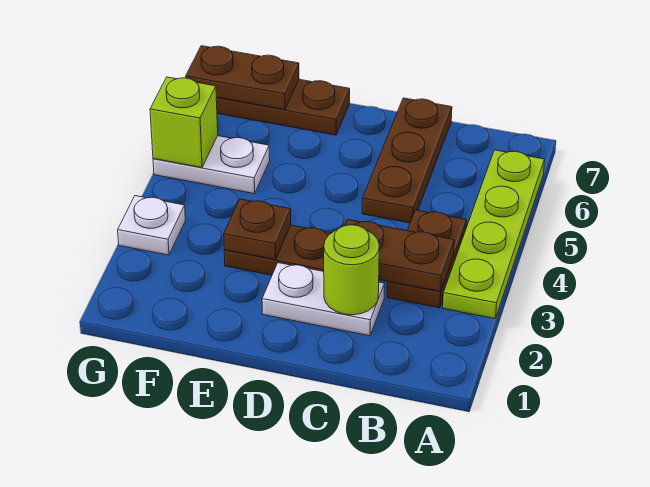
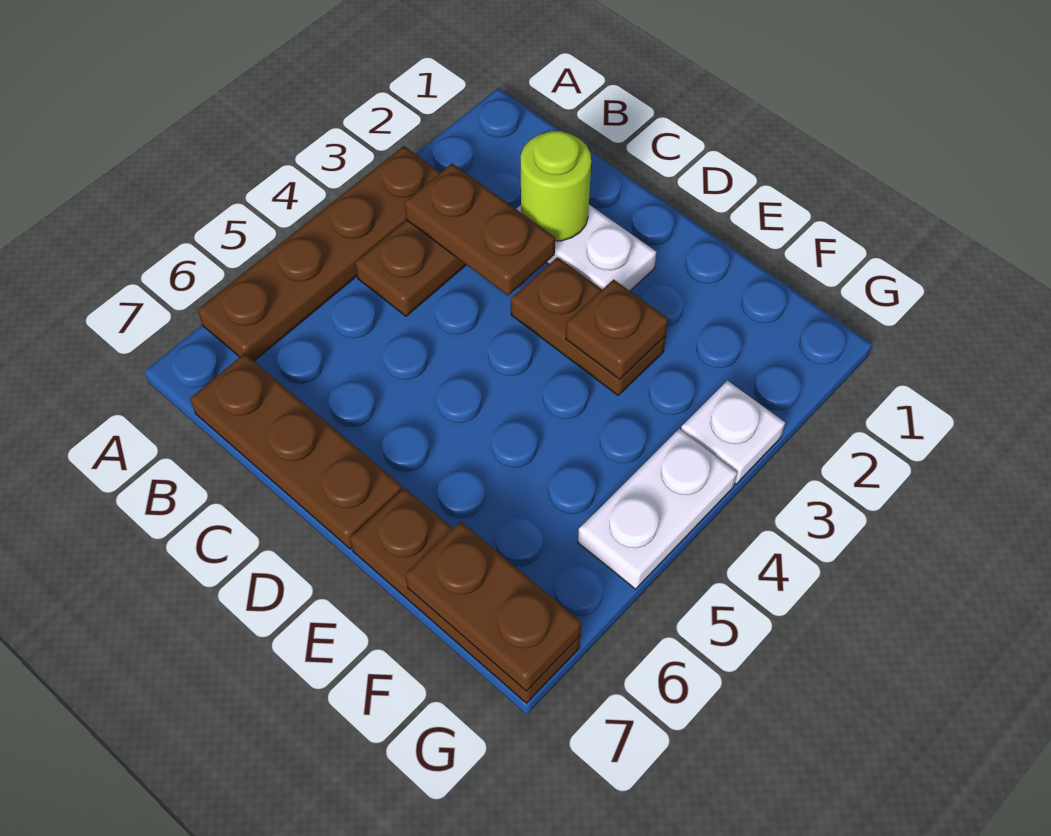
lime plate A3:A6 level 1 -> brown plate A3:A6 level 1
brown plate C5:C7 level 1 -> brown plate B7:D7 level 1
white plate F5:G5 level 1 -> white plate G4:G5 level 1
lime brick G5 level 2 -> none

